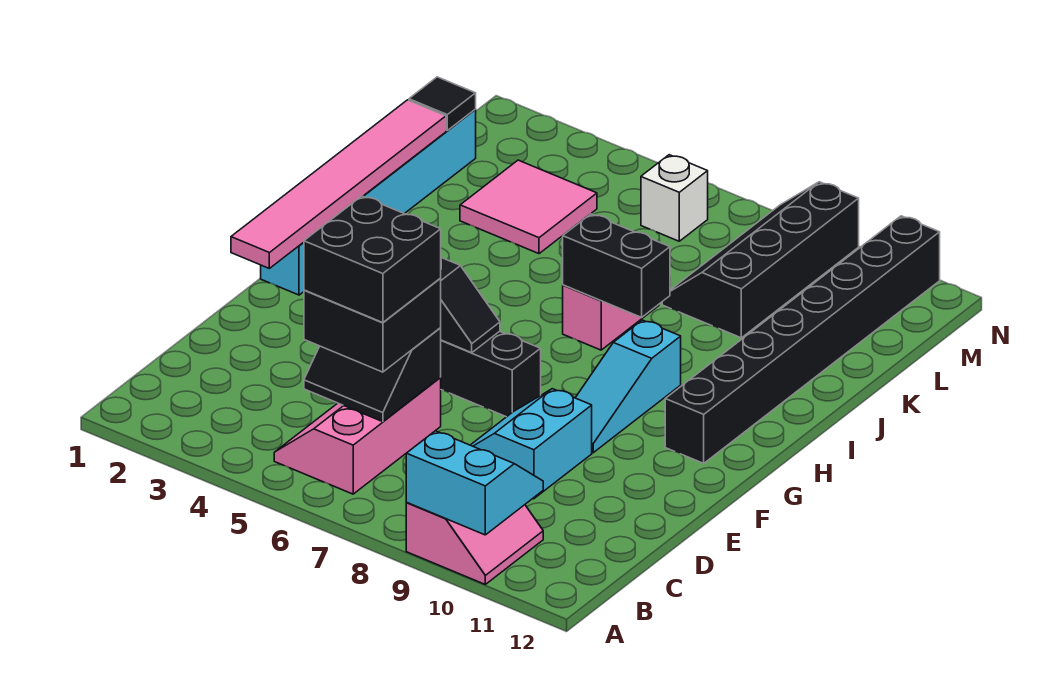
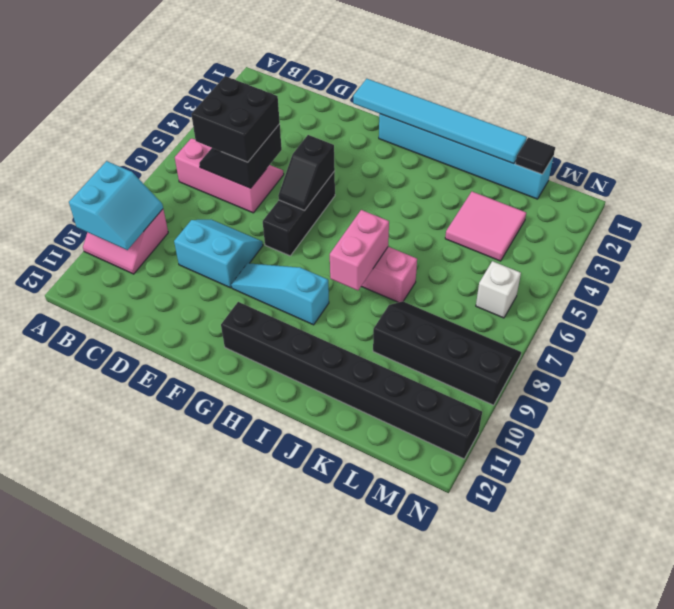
black brick C5:D6 level 4 -> none
pink tile F1:K1 level 2 -> cyan tile F1:K1 level 2
black brick I7:I8 level 2 -> pink brick I7:I8 level 2

